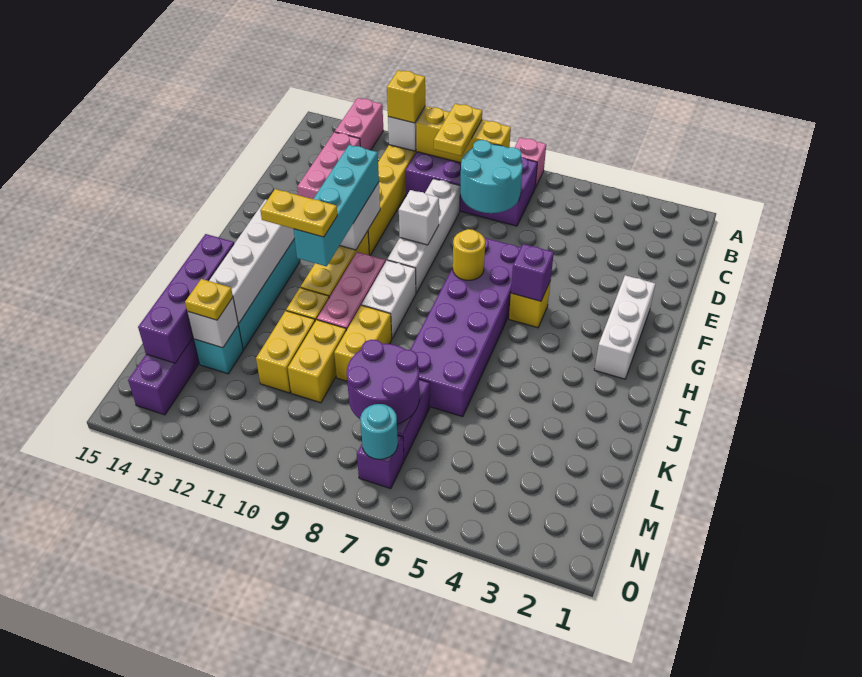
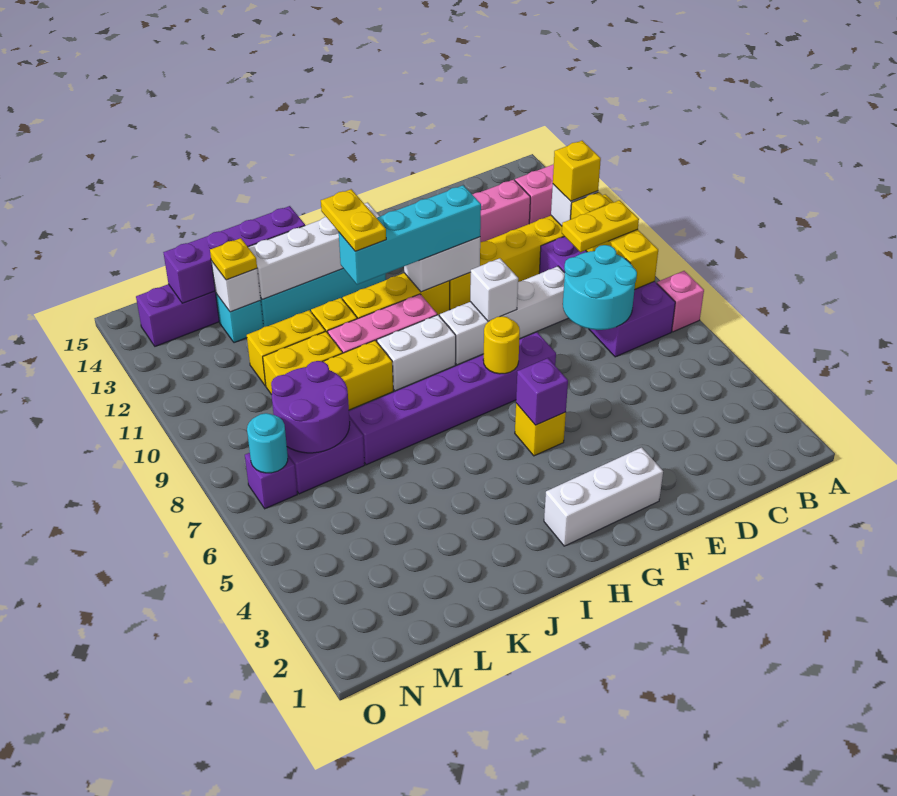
purple brick F6:K7 level 1 -> purple brick F7:K7 level 1

